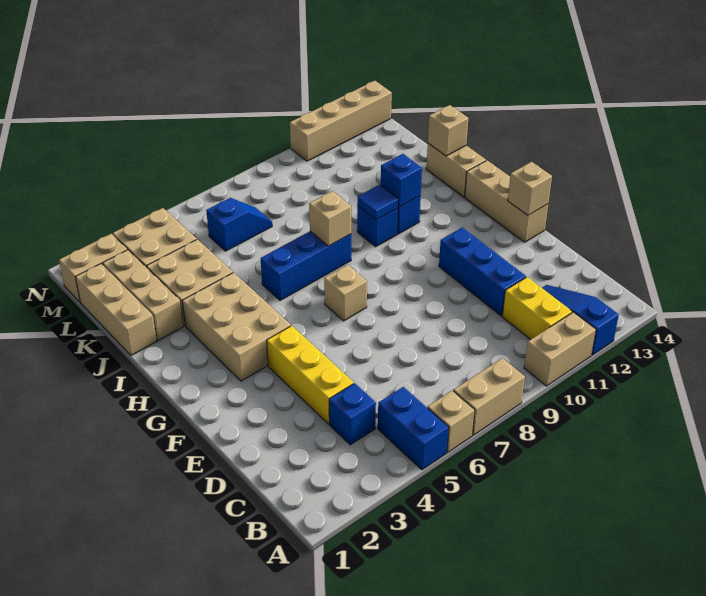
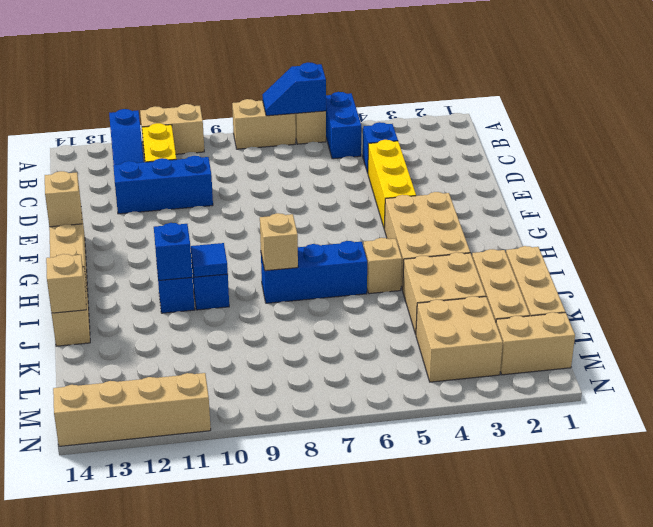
blue brick D11:F11 level 1 -> blue brick D10:D12 level 1
tan brick G7 level 1 -> tan brick I5 level 1
blue slope L6:L7 level 1 top 6 -> blue slope A6:A7 level 2 top 6

